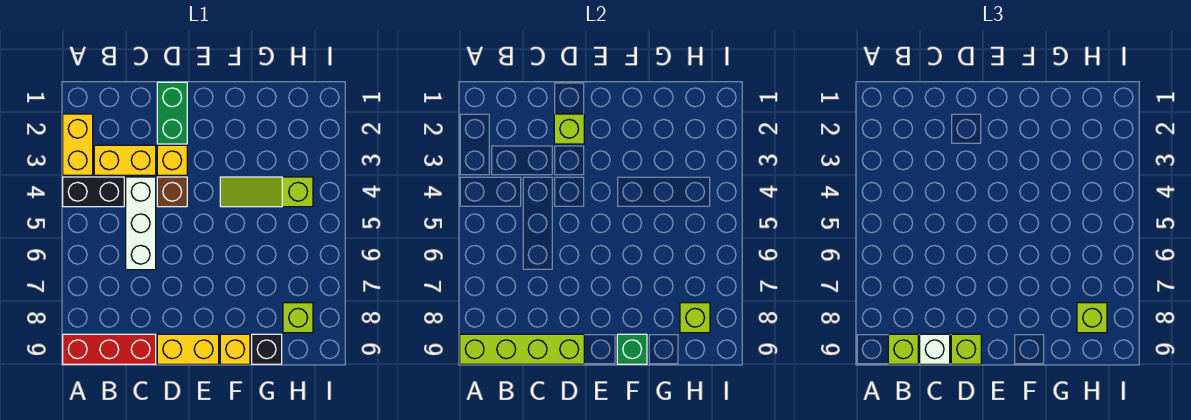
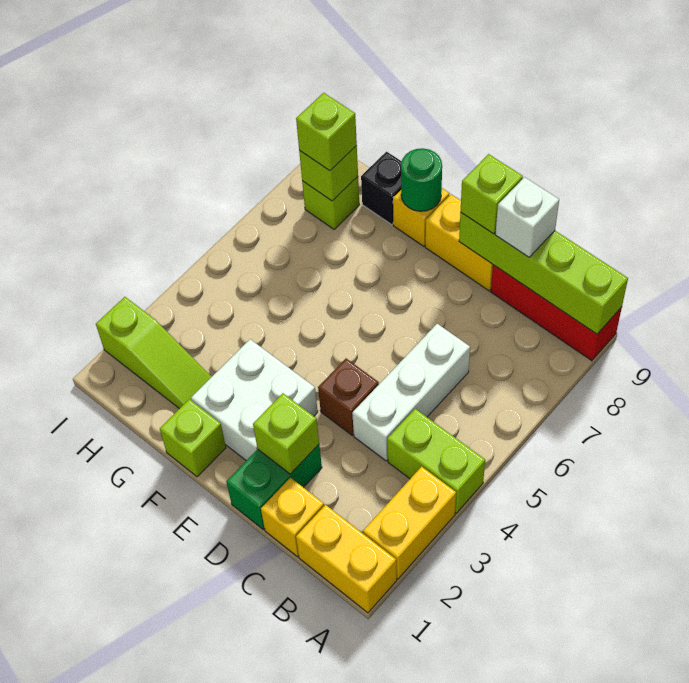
black brick A4:B4 level 1 -> lime brick A4:B4 level 1
yellow brick B3:C3 level 1 -> yellow brick A1:B1 level 1
lime brick B9 level 3 -> lime brick F1 level 1
yellow brick D3 level 1 -> yellow brick C1 level 1
none -> white brick E2:F3 level 1
lime slope F4:H4 level 1 top H -> lime slope G2:I2 level 1 top I
green brick F9 level 2 -> green round brick F9 level 2

